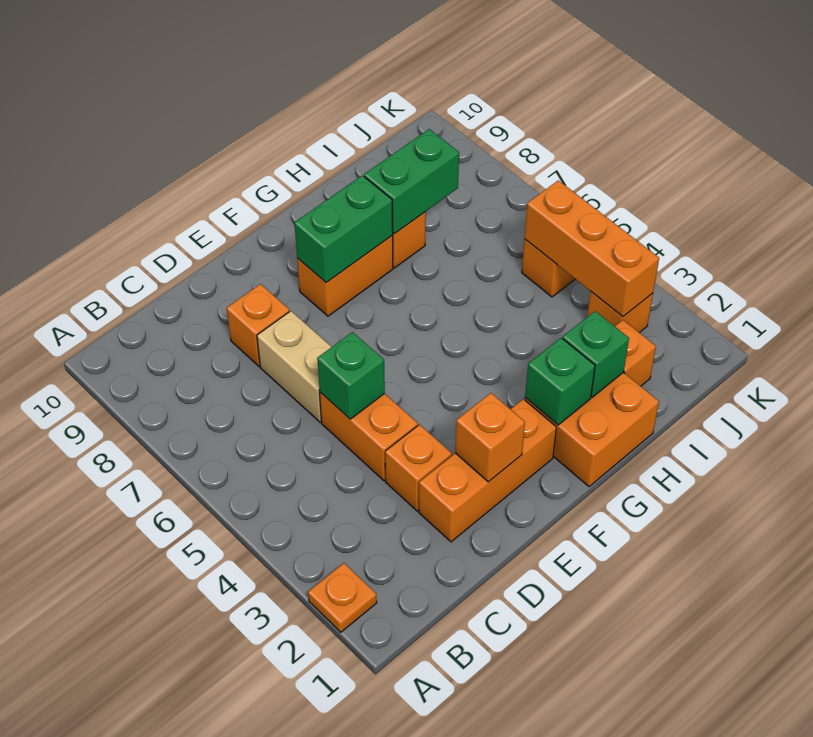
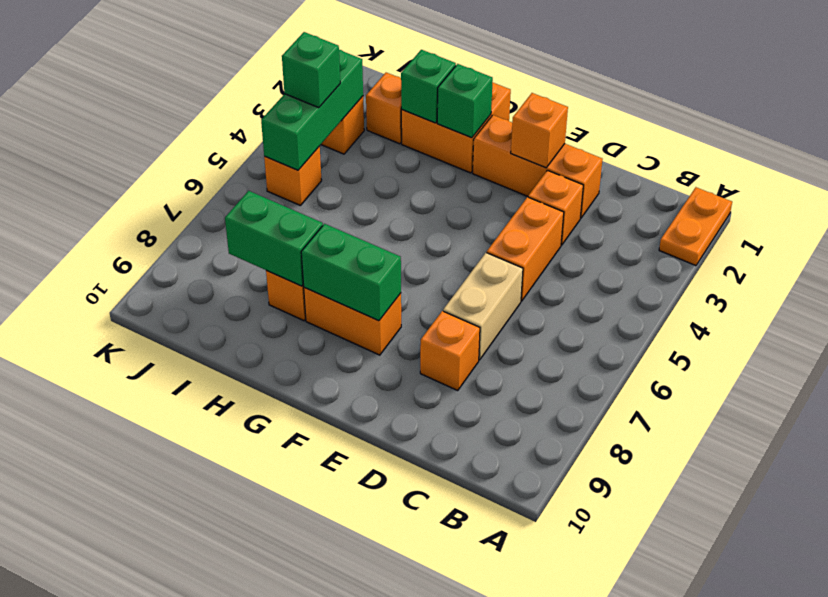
orange plate A2 level 1 -> orange plate A1:A2 level 1
green brick D5 level 2 -> green brick J4 level 3
orange brick J3:J5 level 2 -> green brick J3:J5 level 2

